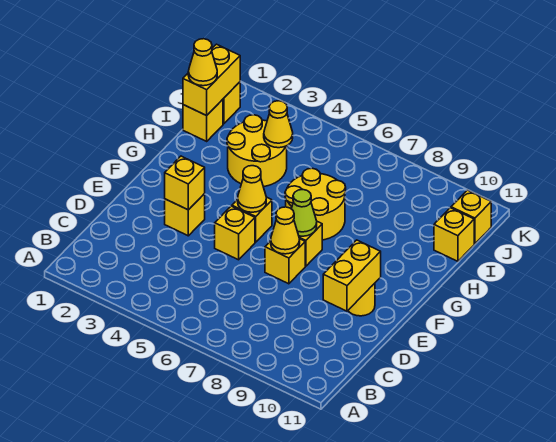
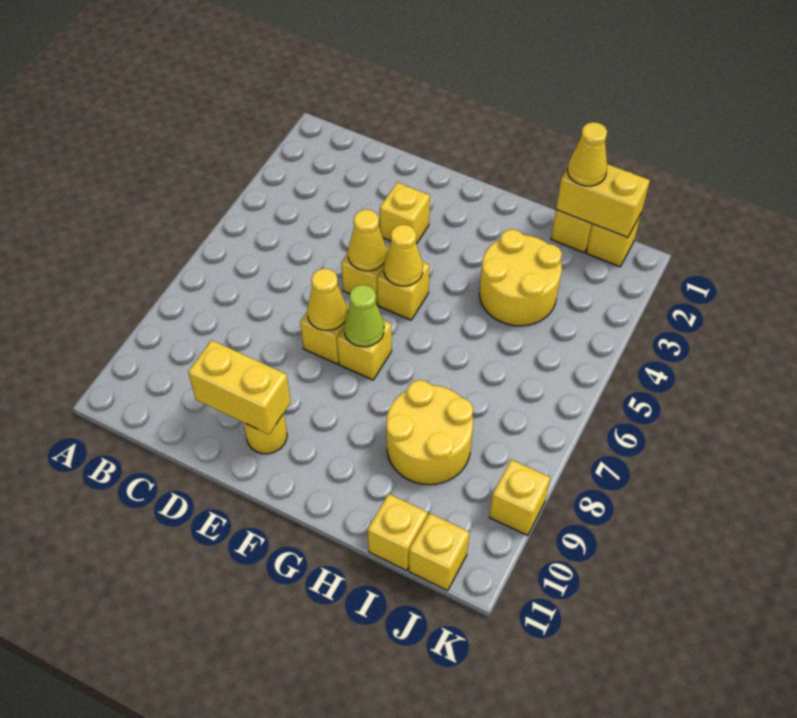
yellow brick E3 level 2 -> yellow brick K9 level 1
yellow round brick G6:H7 level 1 -> yellow round brick H8:I9 level 1
yellow cone I4 level 2 -> yellow cone E5 level 2

